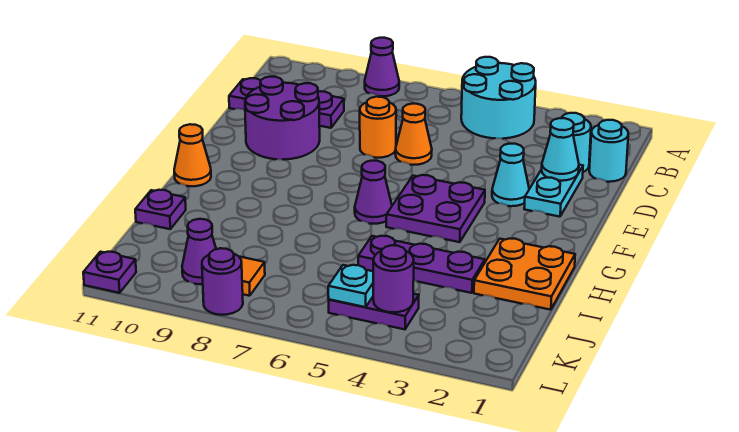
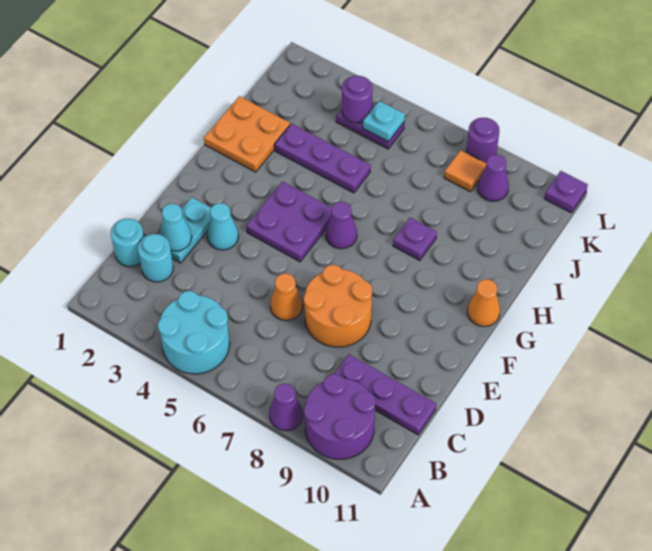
orange round brick D7 level 1 -> orange round brick D7:E8 level 1
purple round brick D9:E10 level 1 -> purple round brick A9:B10 level 1
purple plate I11 level 1 -> purple plate H8 level 1

